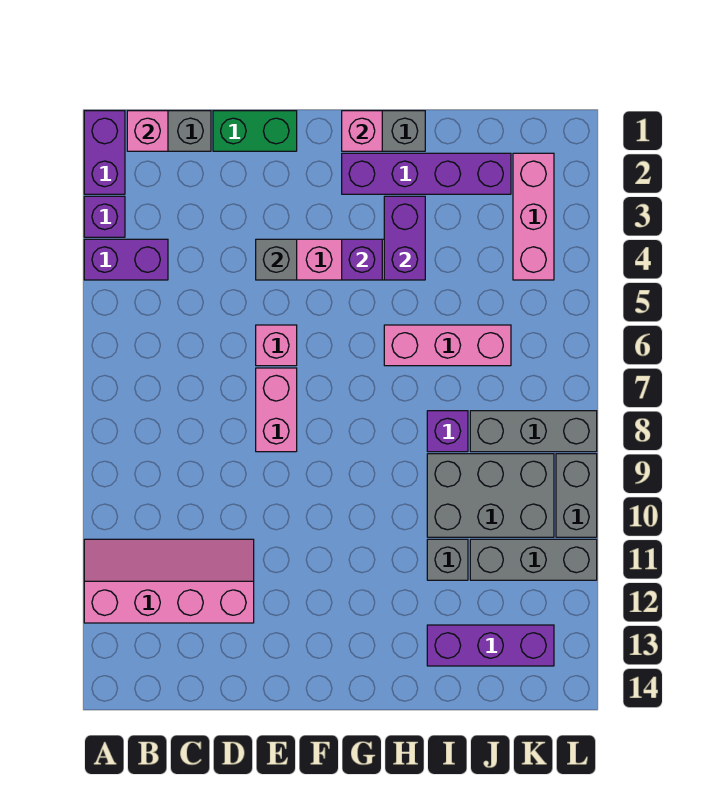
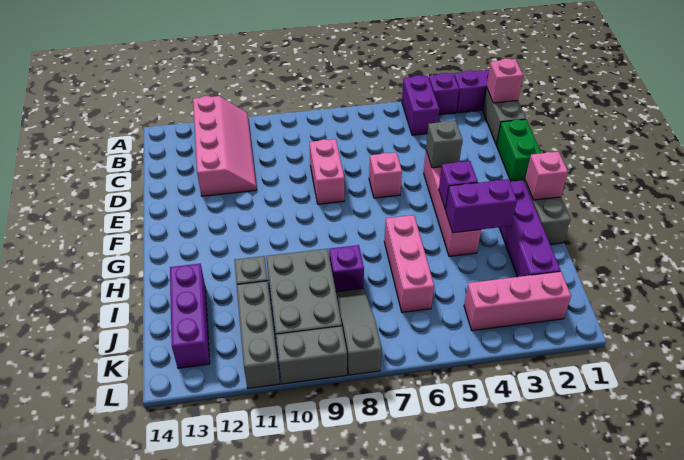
pink brick E7:E8 level 1 -> pink brick D8:E8 level 1
grey brick J8:L8 level 1 -> grey slope J8:L8 level 1 top L

